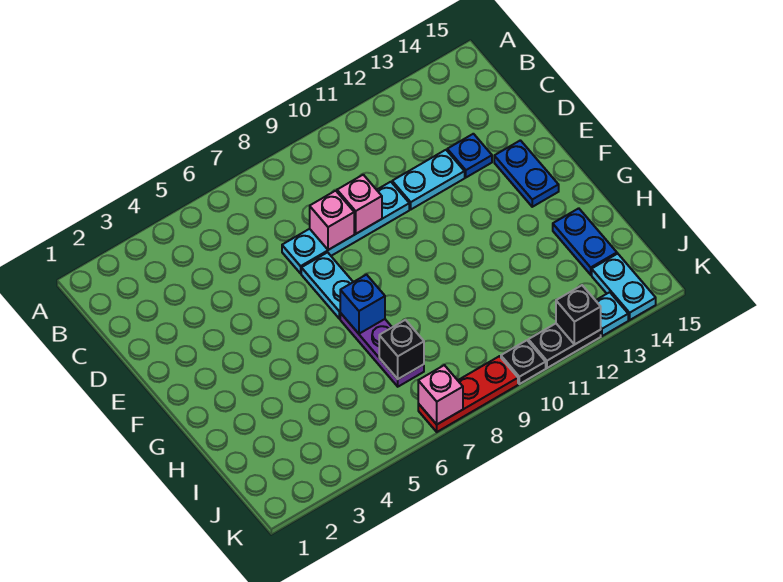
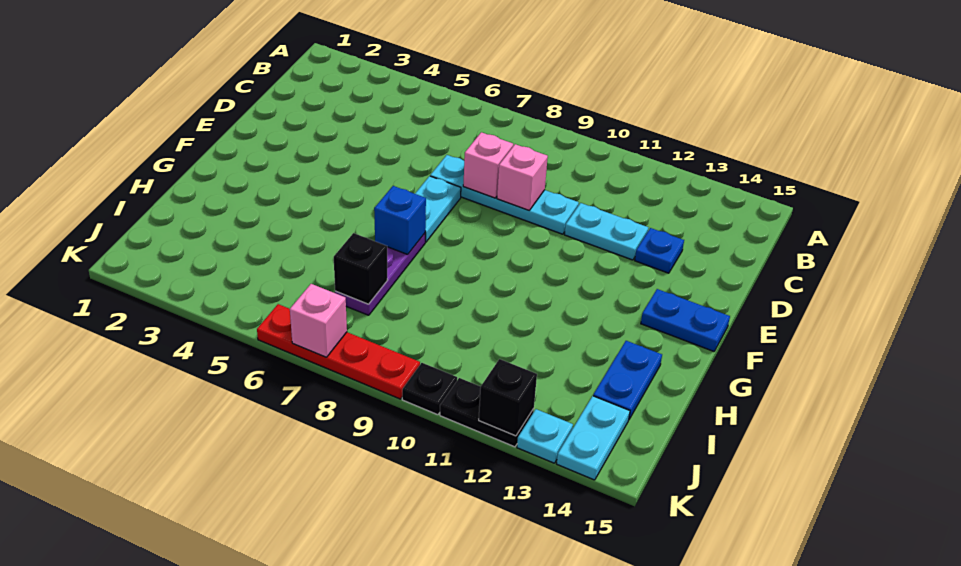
blue plate E14:F14 level 1 -> blue plate F14:F15 level 1
red plate K7:K9 level 1 -> red plate K6:K9 level 1

